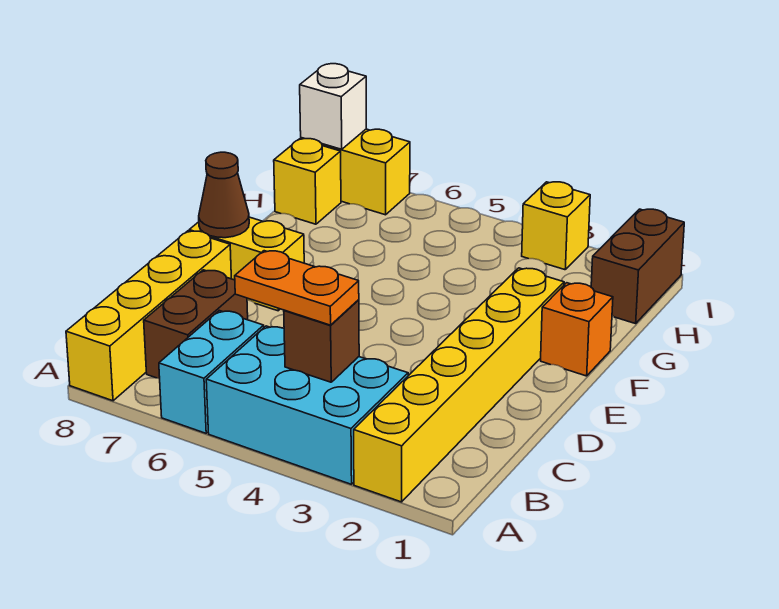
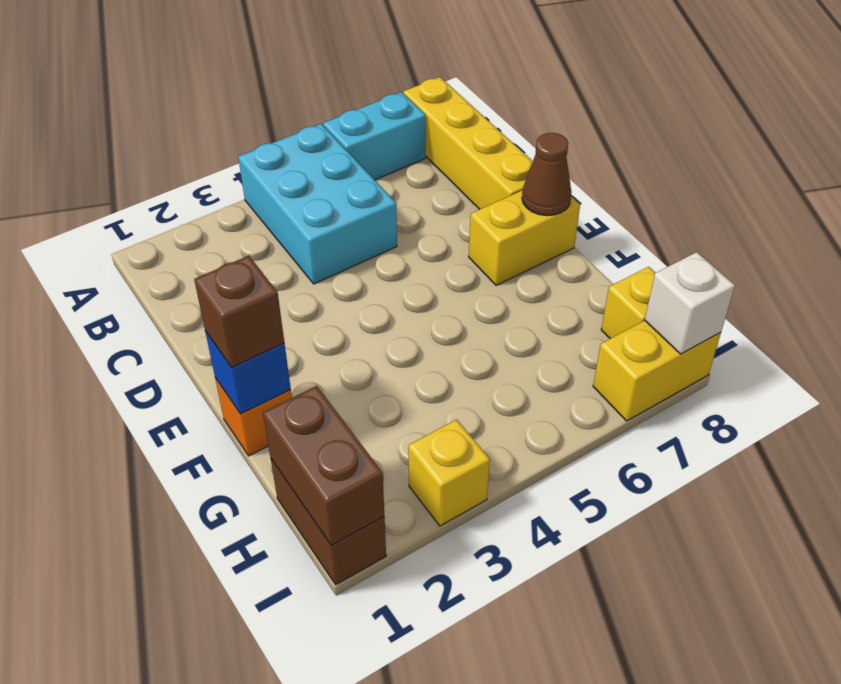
yellow brick A2:F2 level 1 -> none
cyan brick A3:B5 level 1 -> cyan brick A4:C5 level 1
cyan brick A6:B6 level 1 -> cyan brick A6:A7 level 1
brown brick B4 level 2 -> brown brick F1 level 3
orange plate B4:B5 level 3 -> none
brown brick B7:C7 level 1 -> brown brick H1:I1 level 2
none -> blue brick F1 level 2

